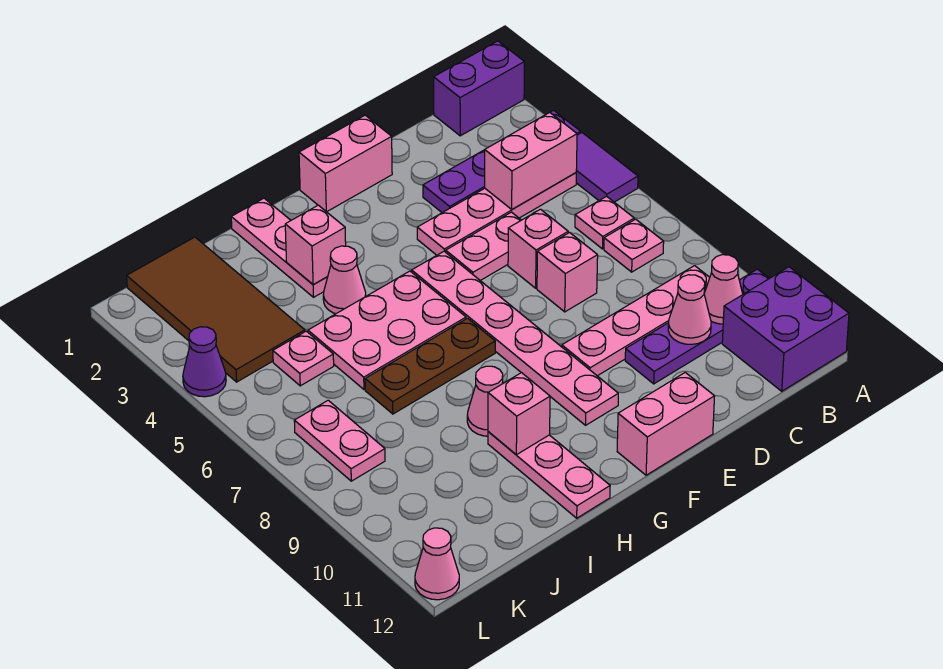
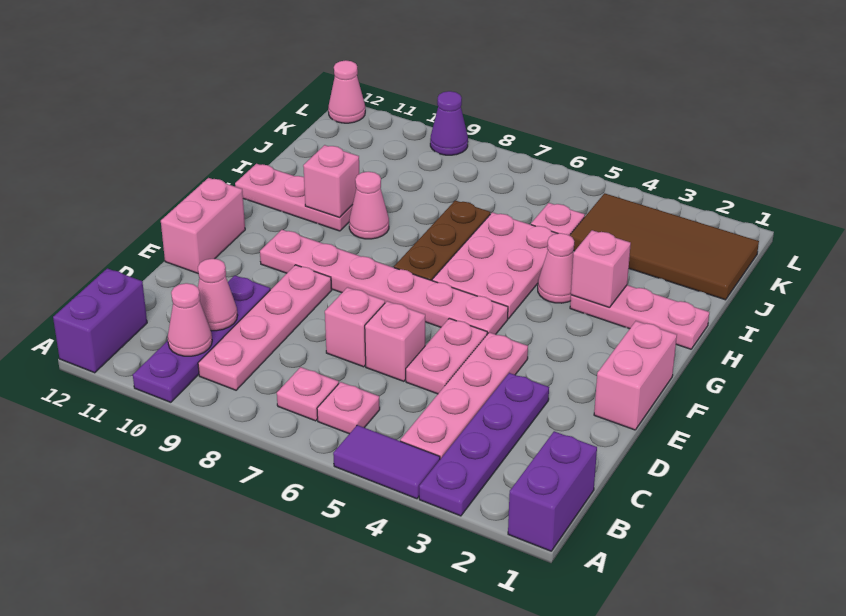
purple brick A11:B12 level 1 -> purple brick A12:B12 level 1
pink brick B4:C4 level 2 -> none
pink plate K7:K8 level 1 -> none
purple cone L4 level 1 -> purple cone L9 level 1

